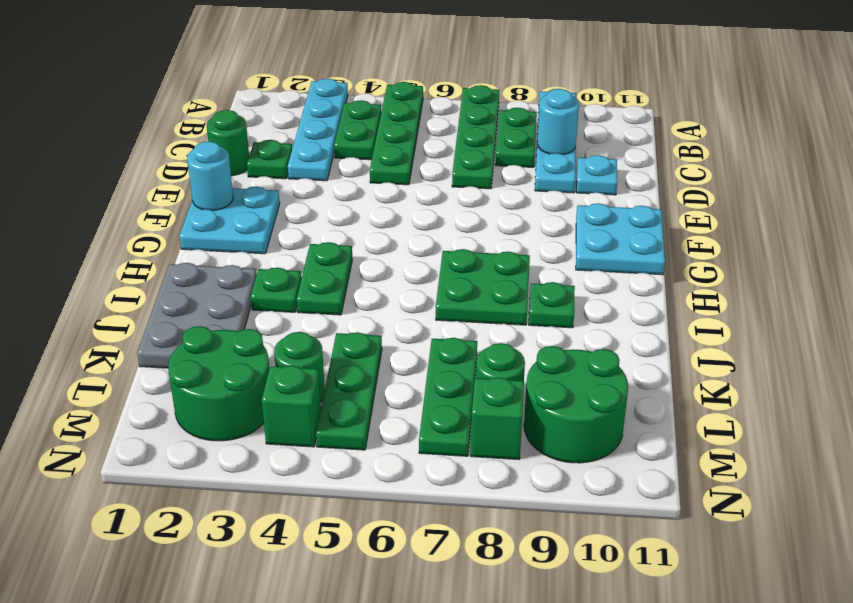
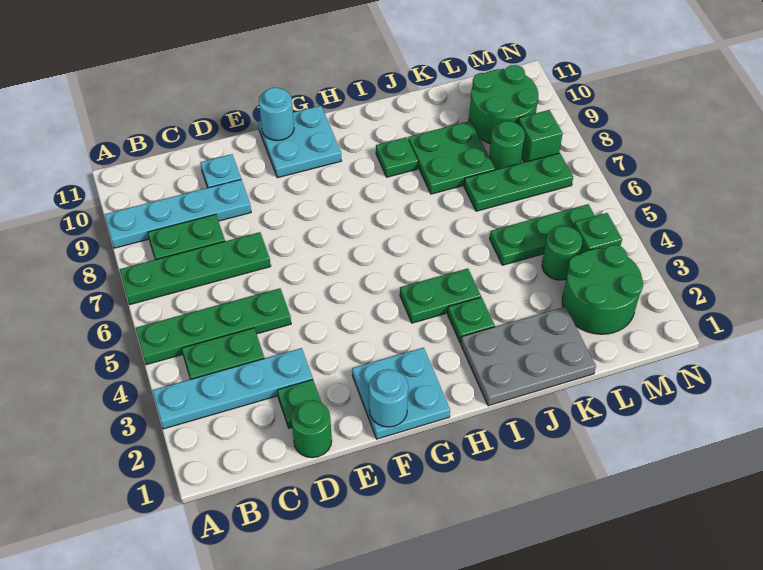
cyan round brick C9 level 2 -> cyan round brick F11 level 2
green plate H7:I8 level 1 -> green plate J8:K9 level 1

